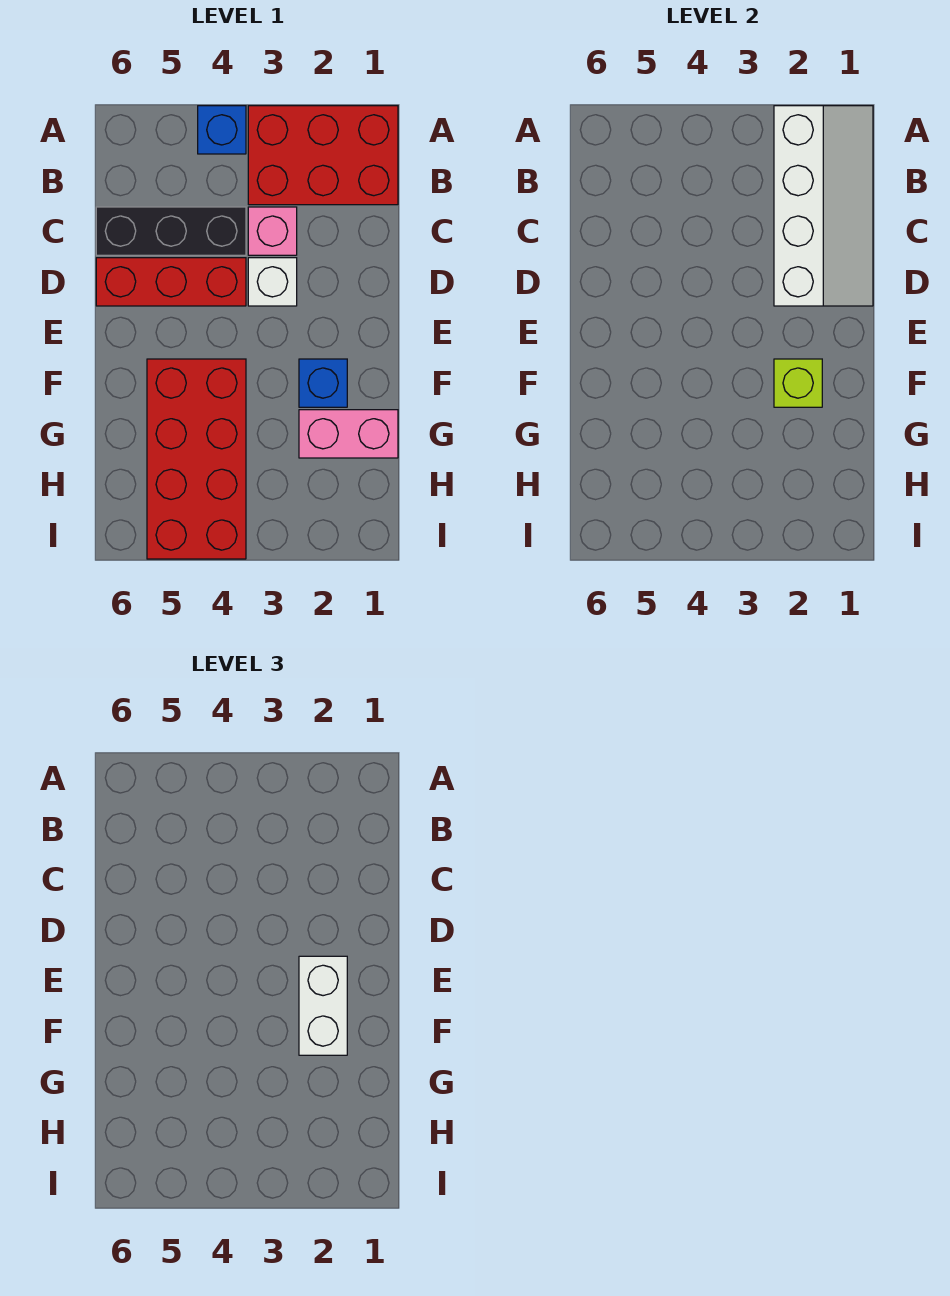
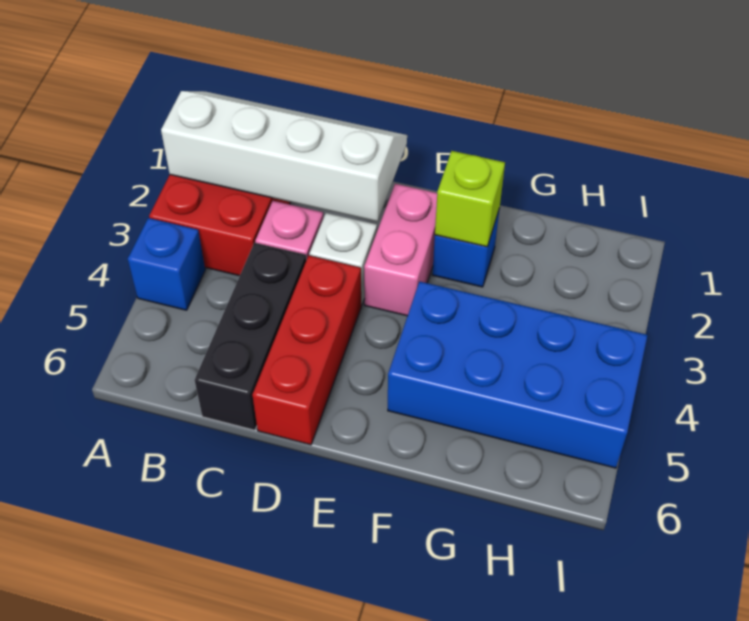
white brick E2:F2 level 3 -> none
red brick F4:I5 level 1 -> blue brick F4:I5 level 1
pink brick G1:G2 level 1 -> pink brick E2:E3 level 1

